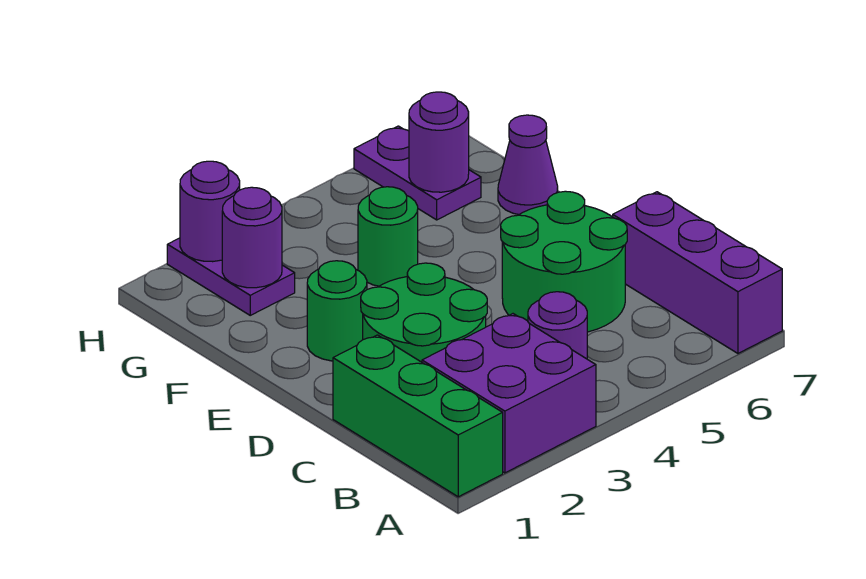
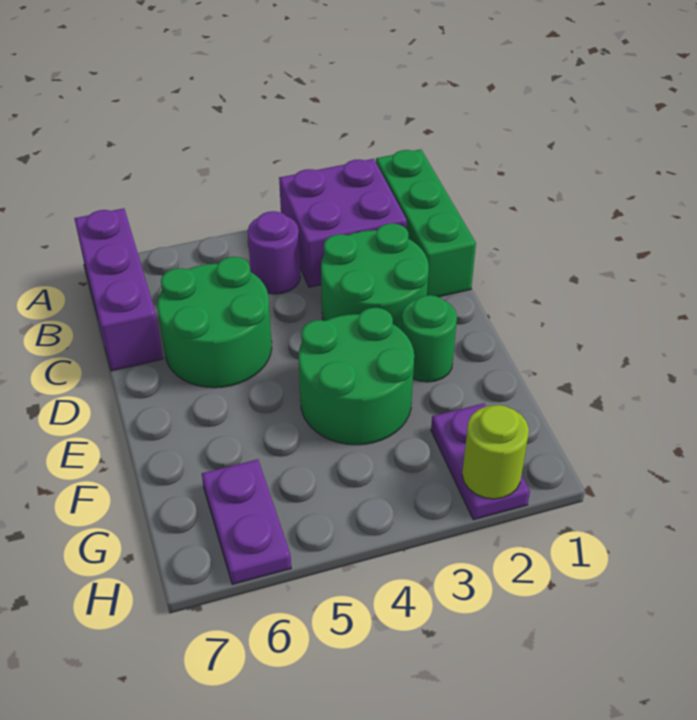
green round brick F4 level 1 -> green round brick E3:F4 level 1
purple cone F7 level 1 -> none
purple round brick G2 level 2 -> none
purple round brick G6 level 2 -> none
purple round brick H2 level 2 -> lime round brick H2 level 2

